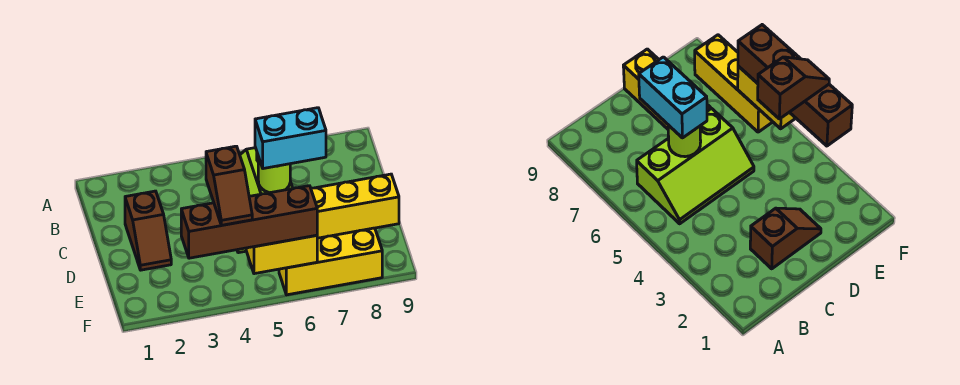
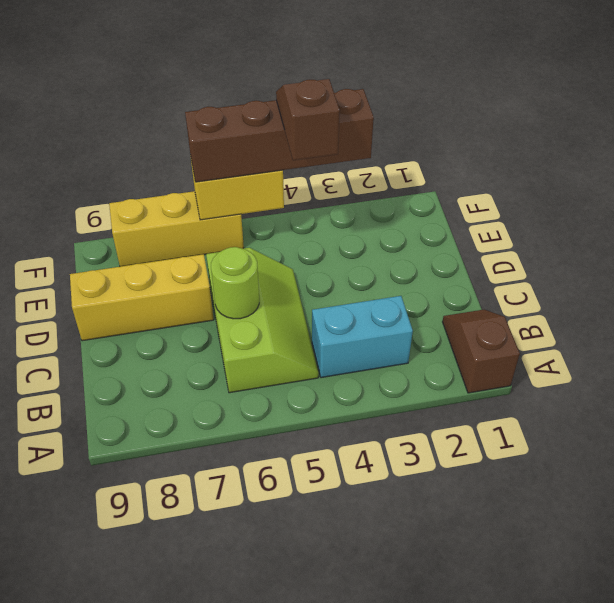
brown slope C2:D2 level 1 top C -> brown slope A1:B1 level 1 top A
cyan brick C6:C7 level 3 -> cyan brick B3:B4 level 1

